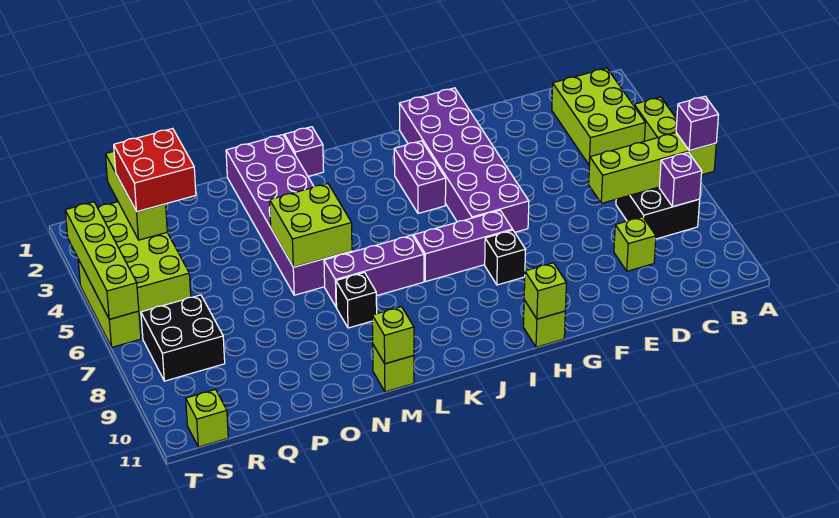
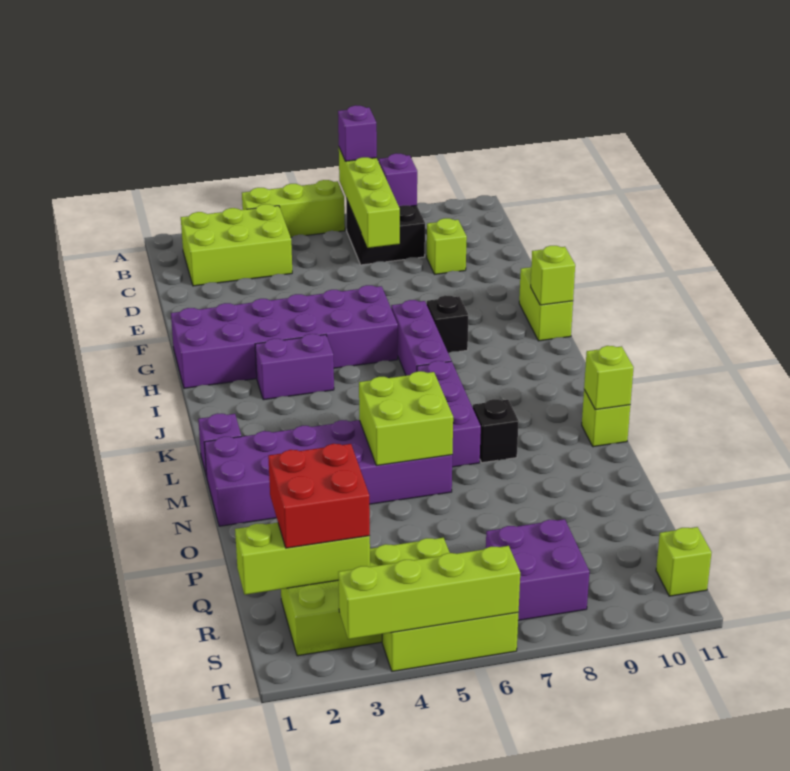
lime brick H11 level 1 -> lime brick G11:H11 level 1
black brick R7:S8 level 1 -> purple brick R7:S8 level 1

